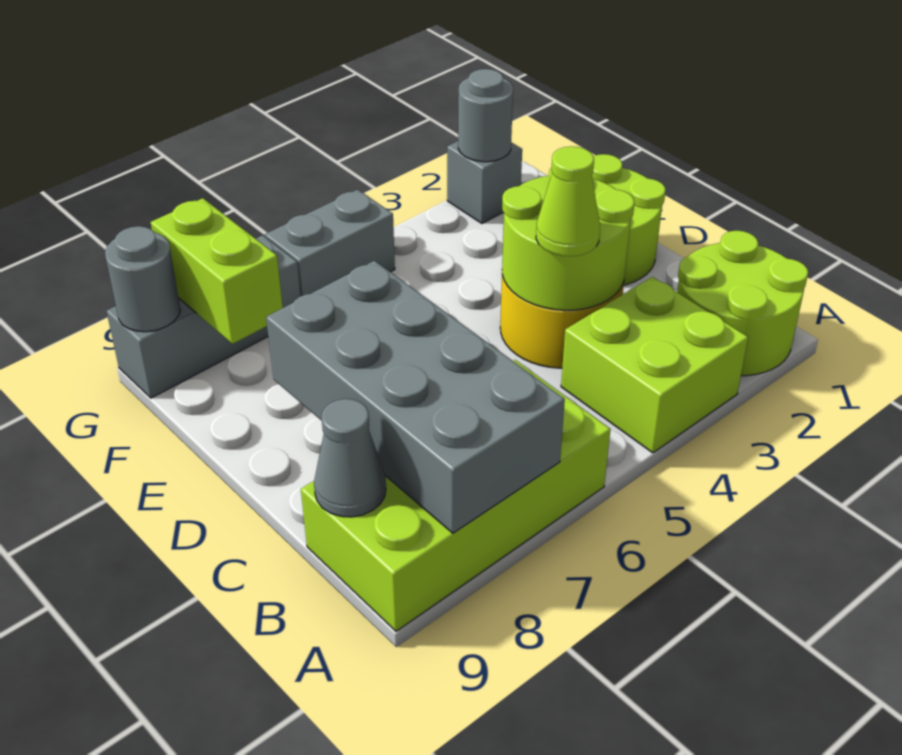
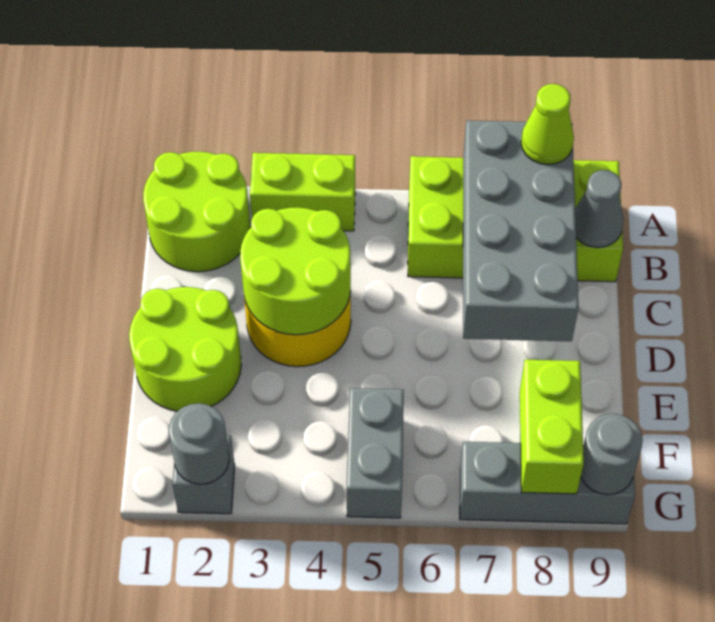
lime brick A3:B4 level 1 -> lime brick A3:A4 level 1
lime cone C4 level 3 -> lime cone A8 level 3
grey brick G5:G6 level 1 -> grey brick F5:G5 level 1

